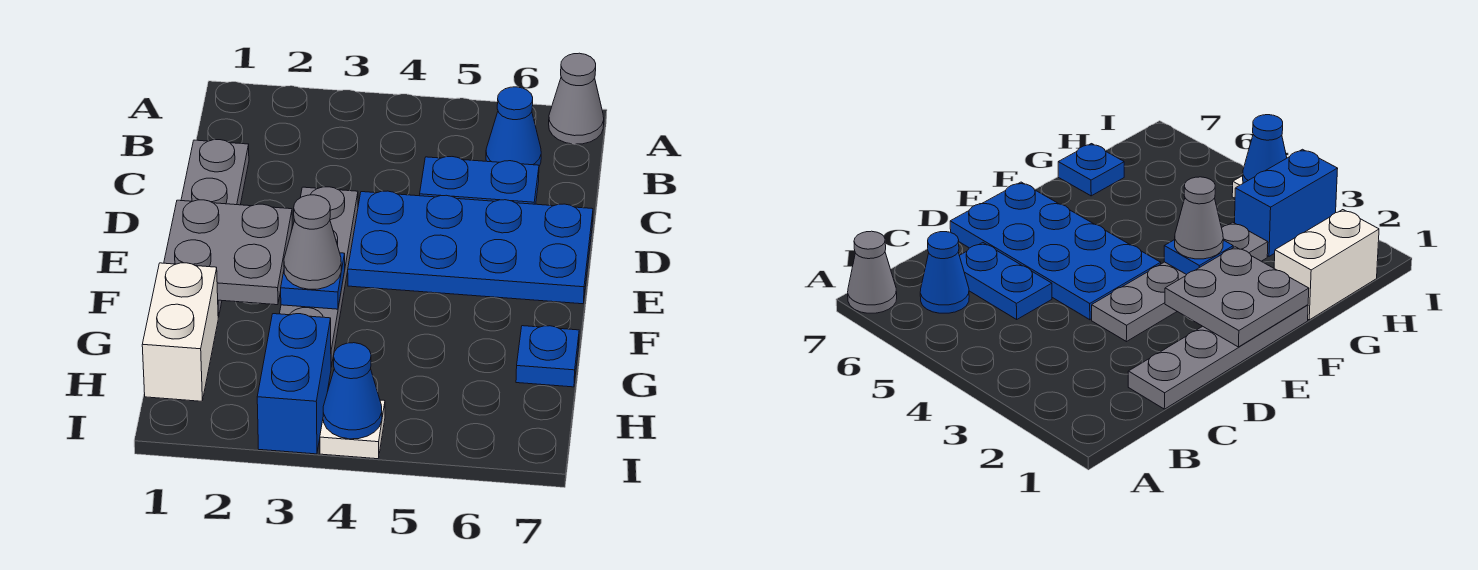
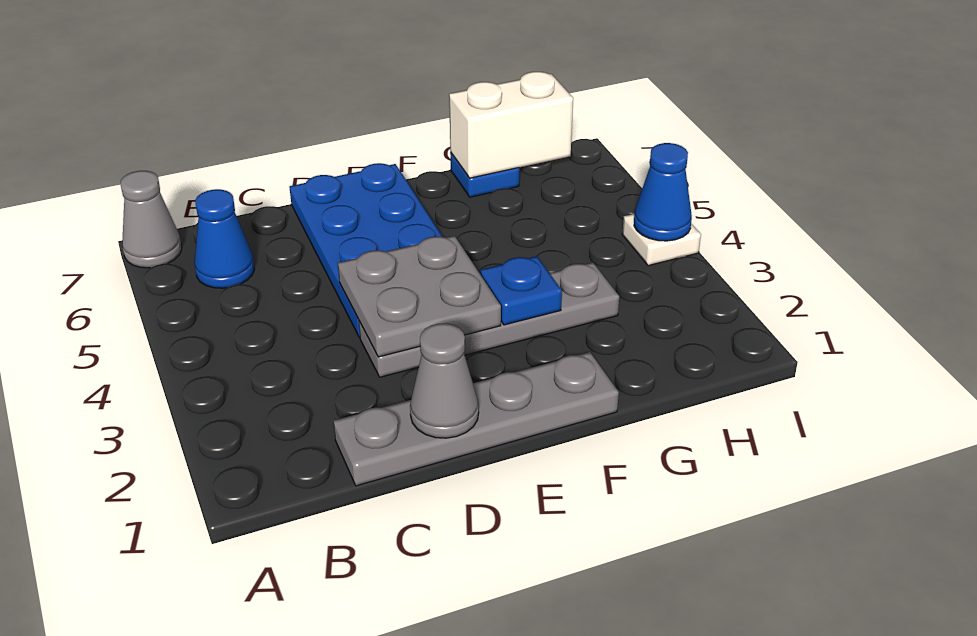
blue plate C5:C6 level 1 -> none
grey plate E1:F2 level 2 -> grey plate D3:E4 level 2
grey cone F3 level 3 -> grey cone D1 level 2
white brick G1:H1 level 1 -> white brick G7:H7 level 2
blue brick H3:I3 level 1 -> none

